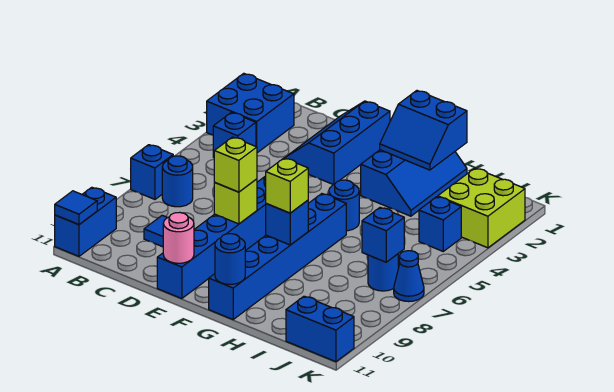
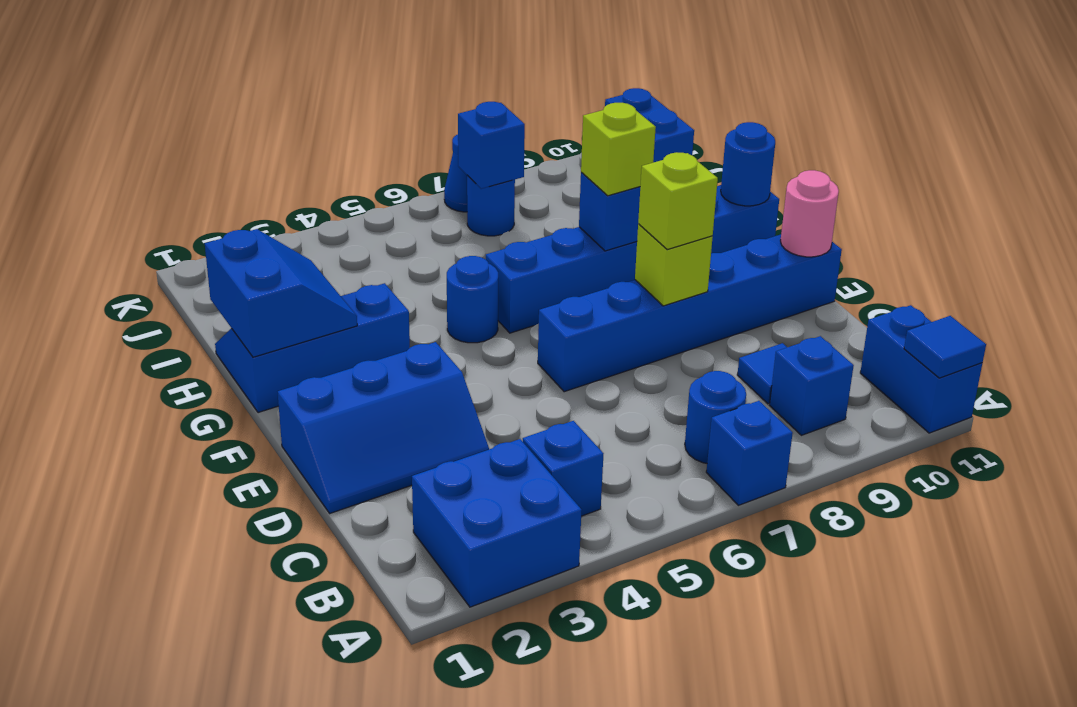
blue brick A10:A11 level 1 -> blue brick A11:B11 level 1
lime brick J2:K3 level 1 -> none
blue brick J4 level 1 -> blue brick B9 level 1

